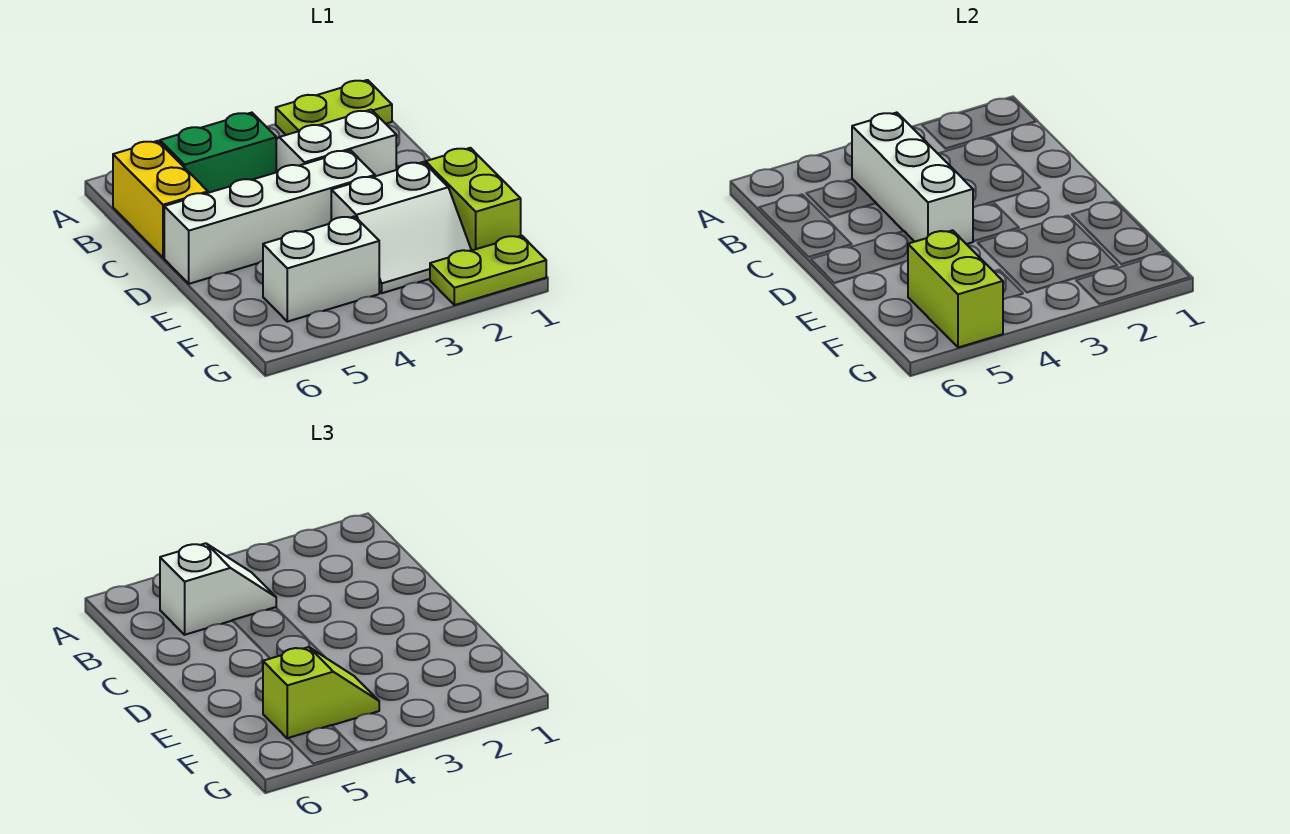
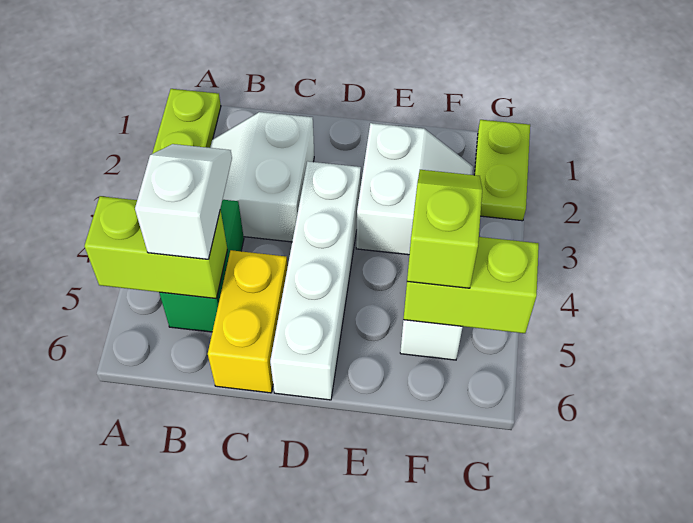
white brick B4:D4 level 2 -> none
yellow brick B6:C6 level 1 -> yellow brick C5:C6 level 1
lime brick E1:F1 level 1 -> lime brick A5:B5 level 2

